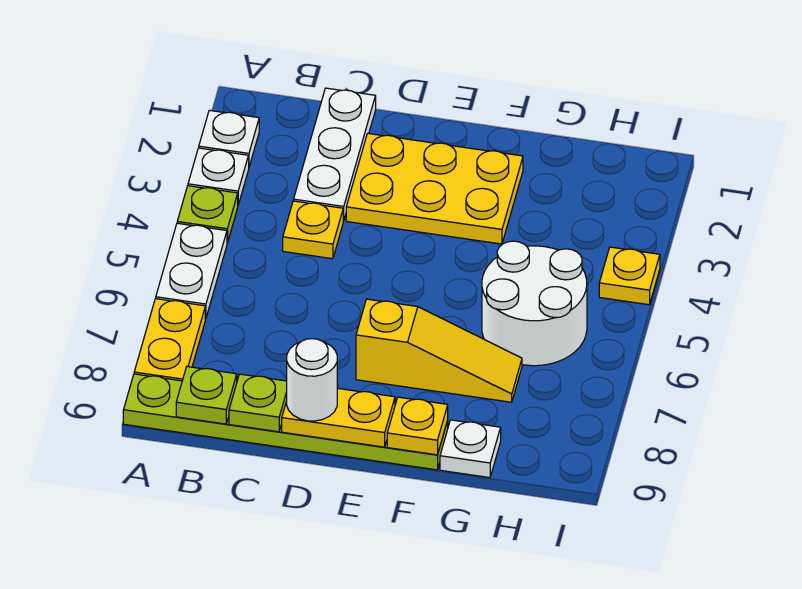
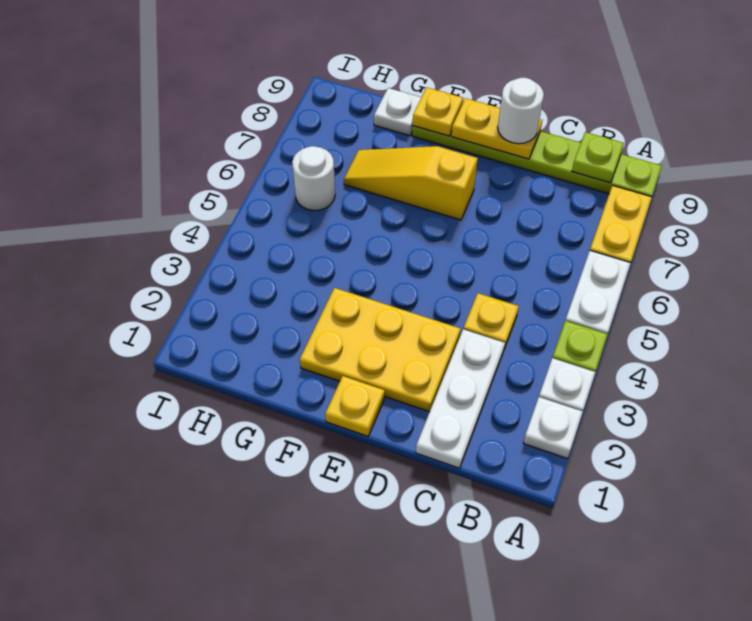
lime plate C9 level 2 -> none
white round brick G5:H6 level 1 -> white round brick H6 level 1
yellow plate I4 level 1 -> yellow plate E1 level 1

